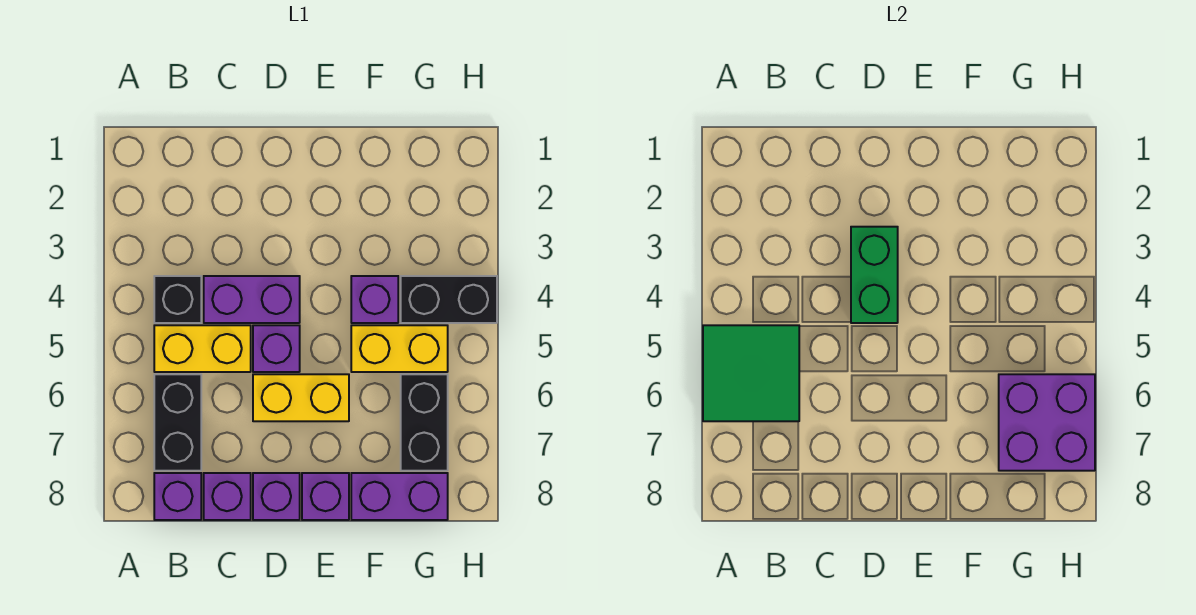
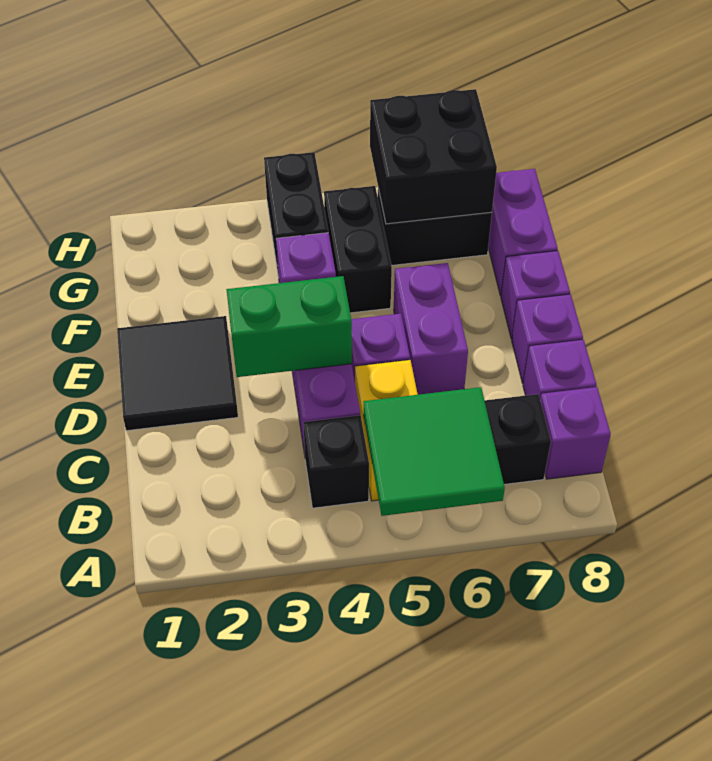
none -> black tile D1:E2 level 1
yellow brick D6:E6 level 1 -> purple brick D6:E6 level 1
yellow brick F5:G5 level 1 -> black brick F5:G5 level 1
purple brick G6:H7 level 2 -> black brick G6:H7 level 2

